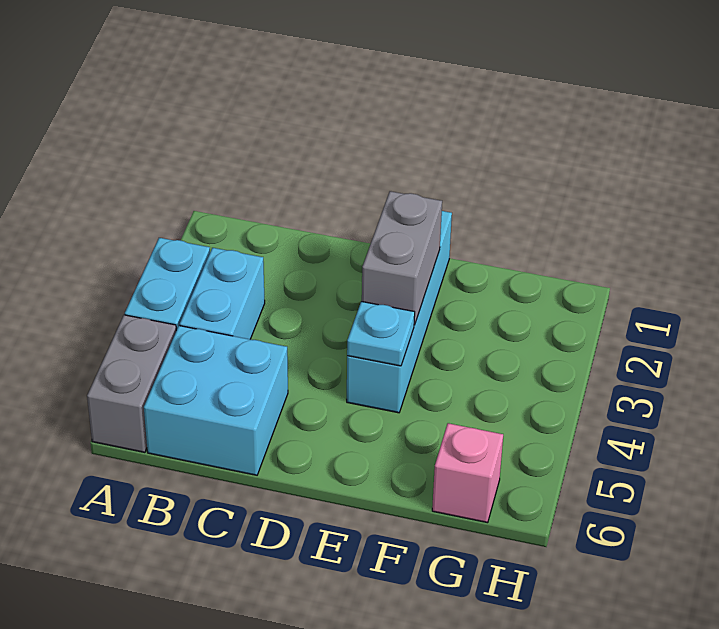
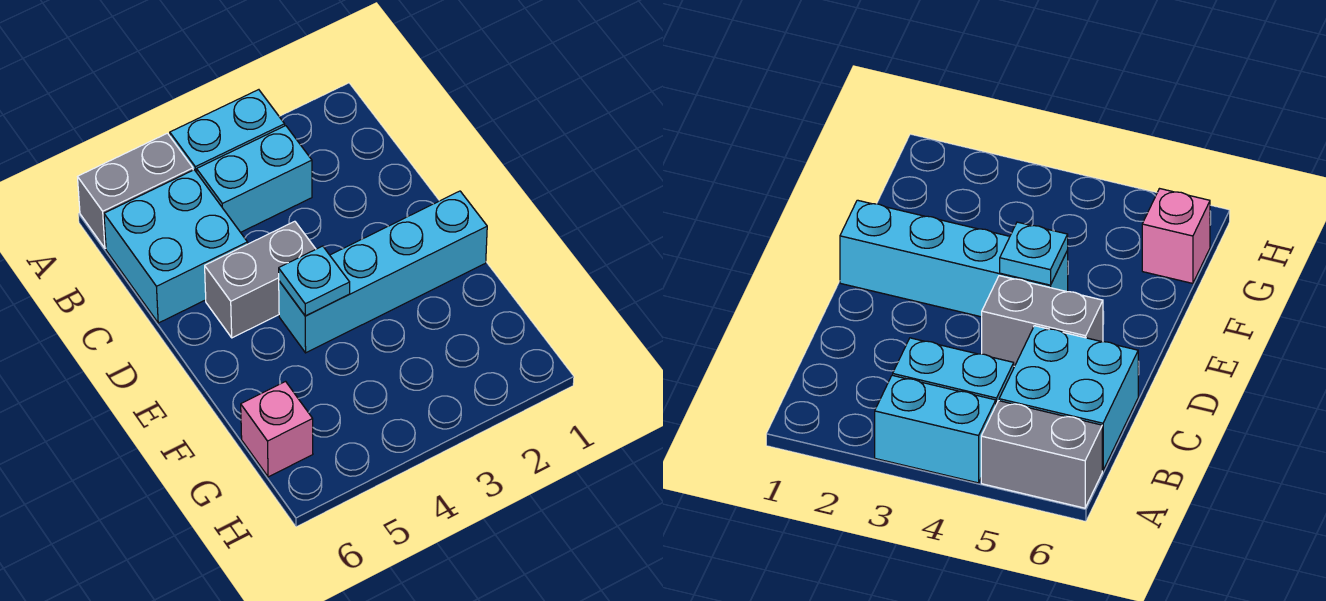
grey brick E2:E3 level 2 -> grey brick D4:D5 level 1

